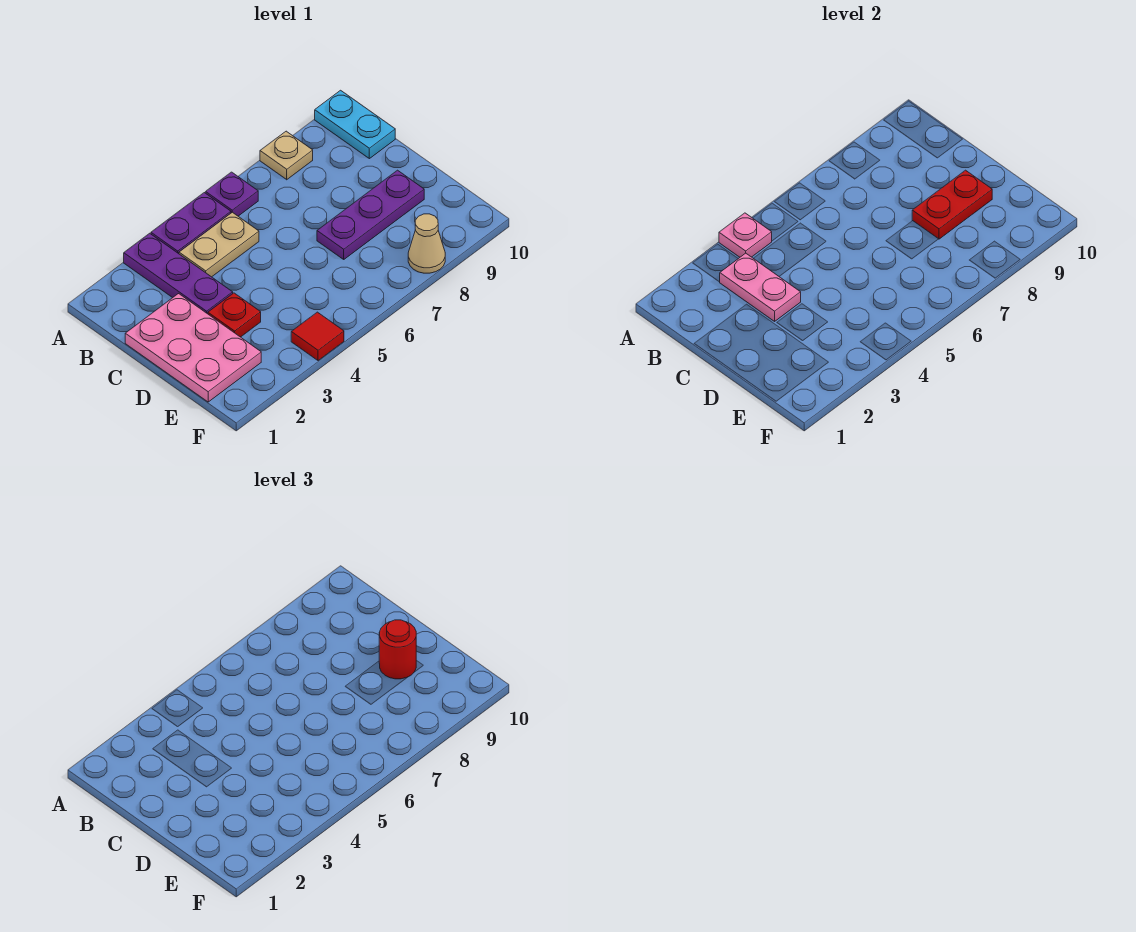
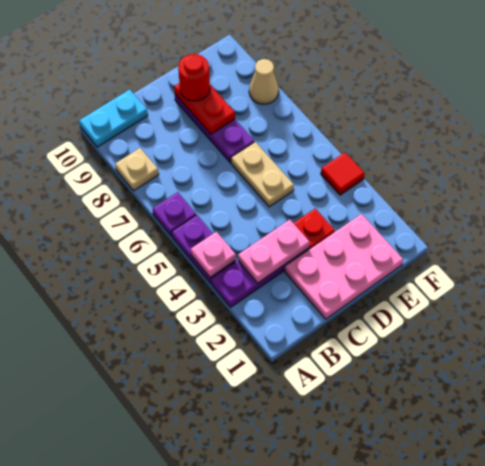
tan plate B4:B5 level 1 -> tan plate D5:D6 level 1

